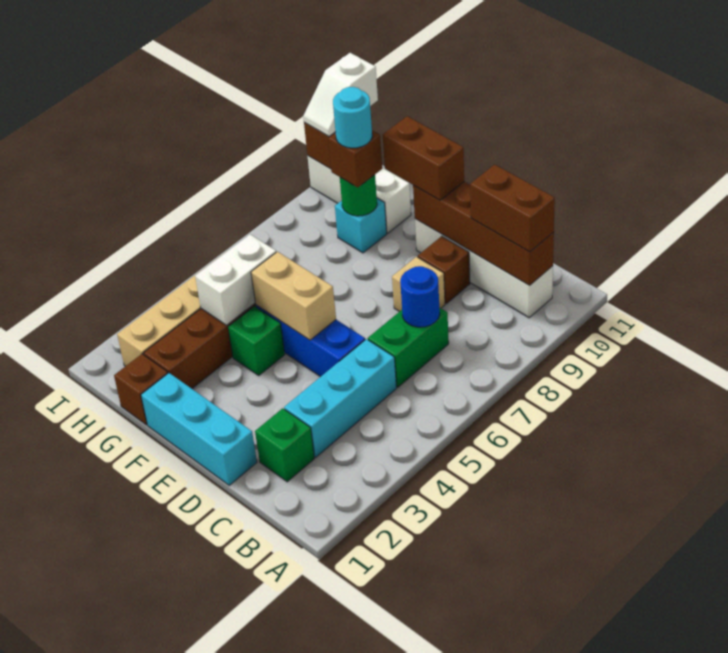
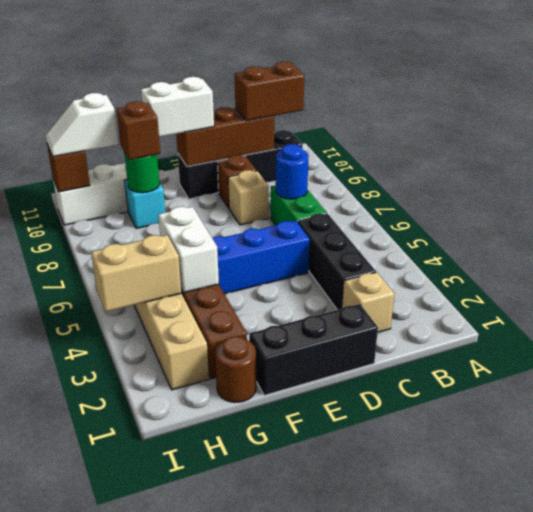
white brick B10:E10 level 1 -> black brick B10:E10 level 1
brown brick B10:E10 level 2 -> brown brick C10:E10 level 2
green brick C2 level 1 -> tan brick C2 level 1
cyan brick C3:C5 level 1 -> black brick C3:C5 level 1
cyan brick D1:F1 level 1 -> black brick D1:F1 level 1
tan brick E5:F5 level 2 -> tan brick H4:I4 level 2
brown brick E10:F10 level 3 -> white brick E10:F10 level 3
green brick F4 level 1 -> none
brown brick G1 level 1 -> brown round brick G1 level 1
cyan round brick G9 level 4 -> none
white slope I10:I11 level 3 top 11 -> white slope H10:I10 level 3 top H

